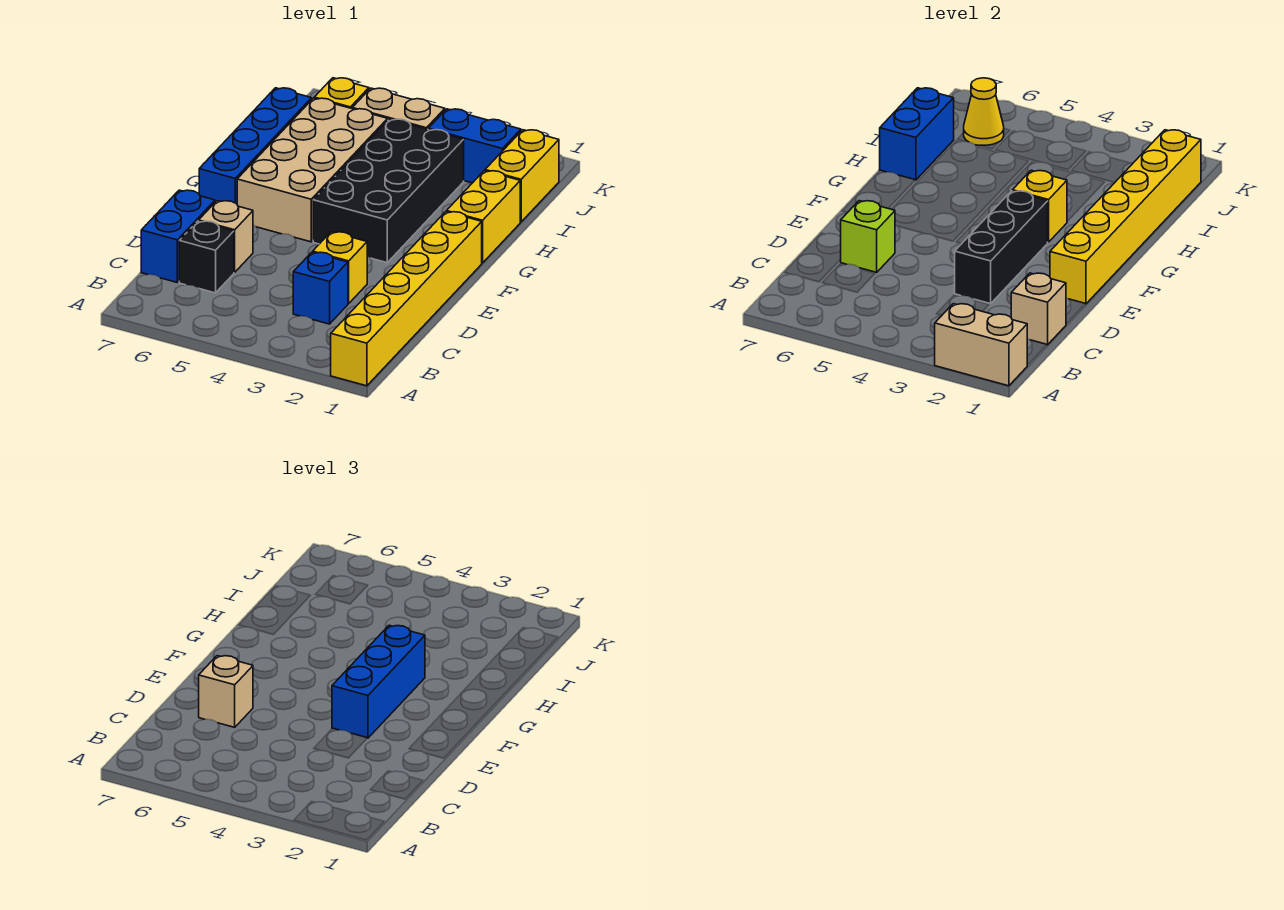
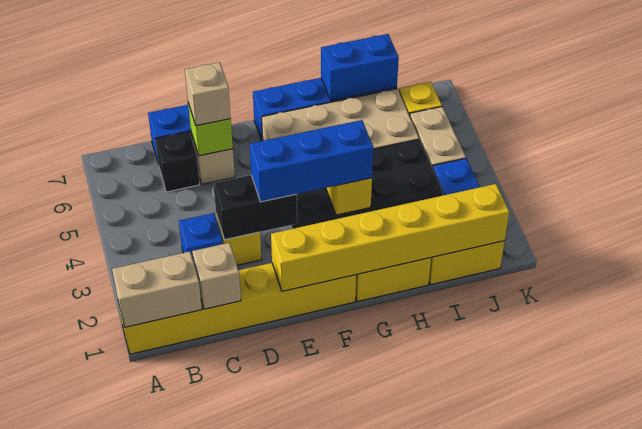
tan brick A1:A2 level 2 -> tan brick A1:B1 level 2
black brick D3:F3 level 2 -> black brick D3:E3 level 2
yellow cone J6 level 2 -> none

